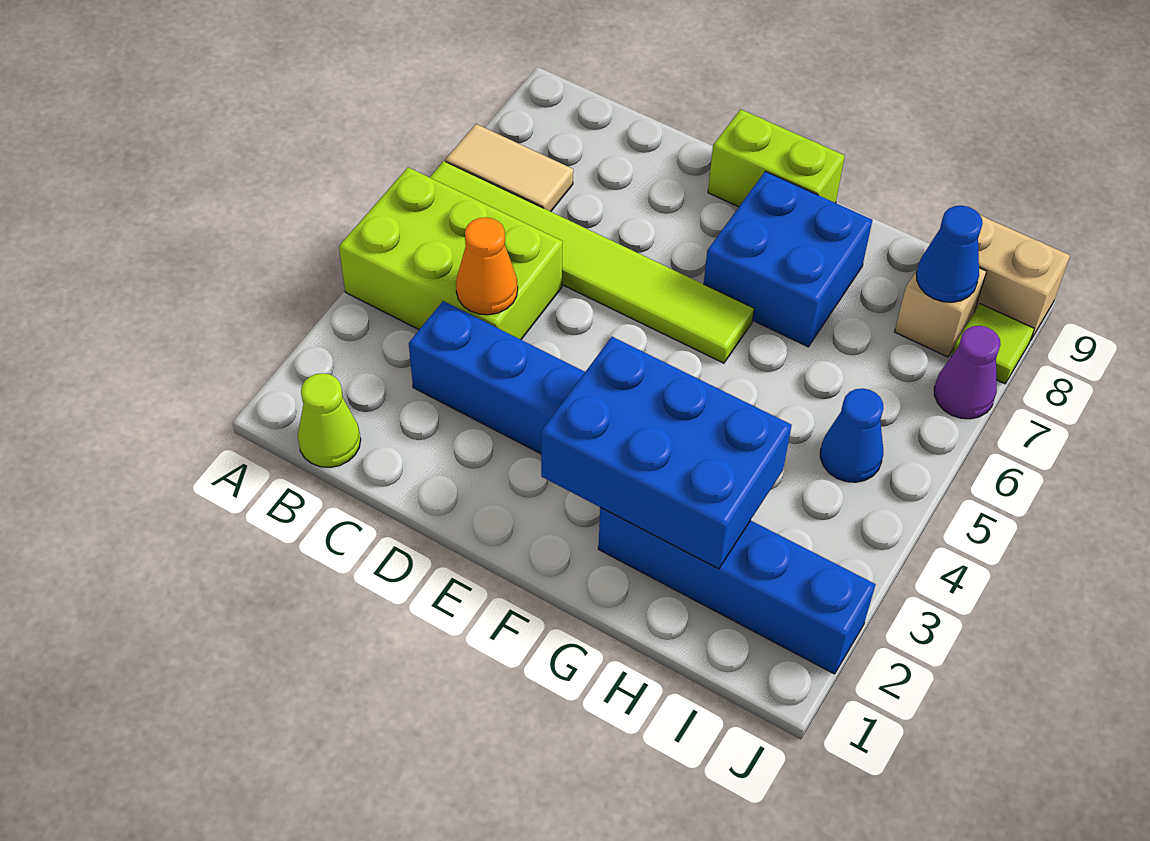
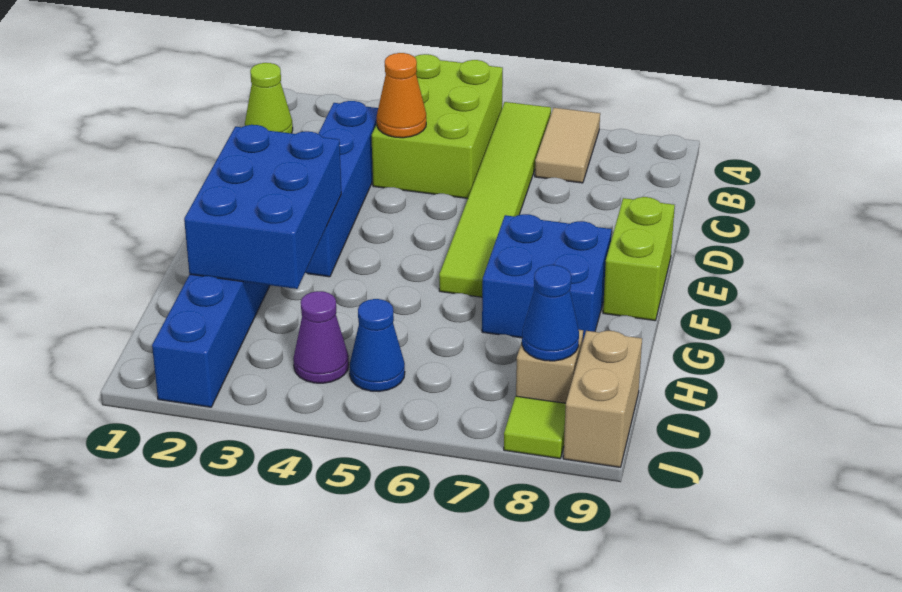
purple cone J7 level 1 -> purple cone I4 level 1

